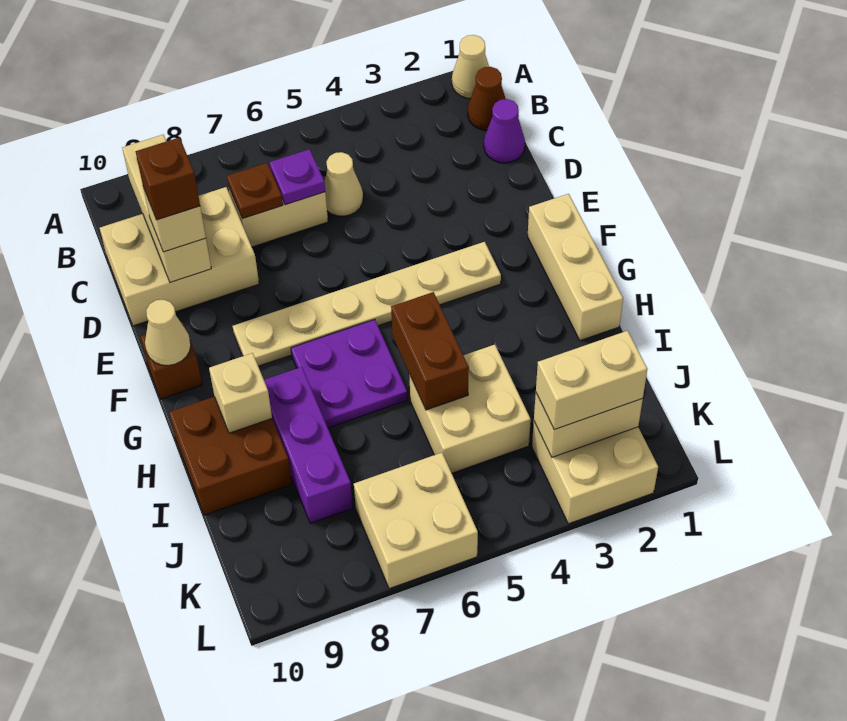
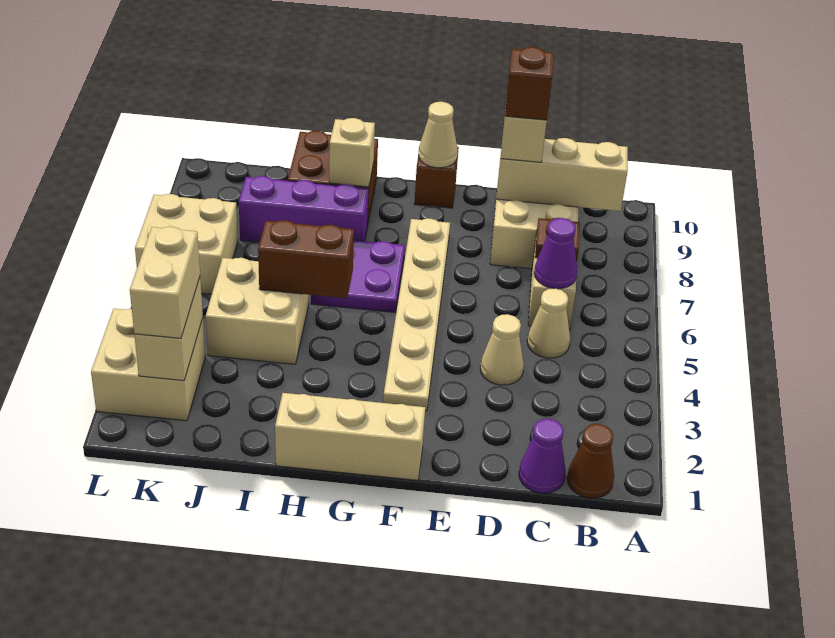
tan cone A1 level 1 -> tan cone D4 level 1
purple plate C6 level 2 -> purple cone C6 level 2

